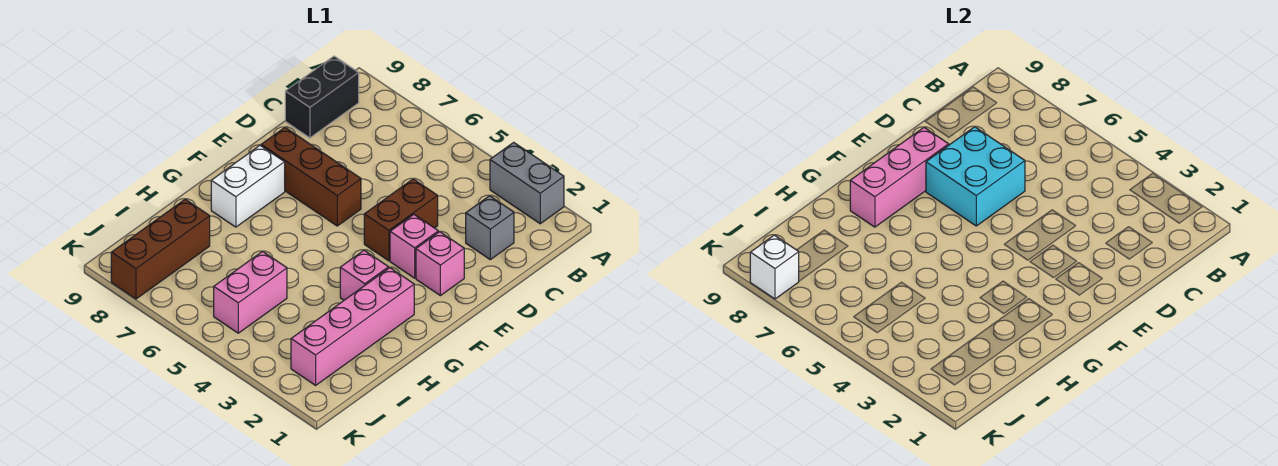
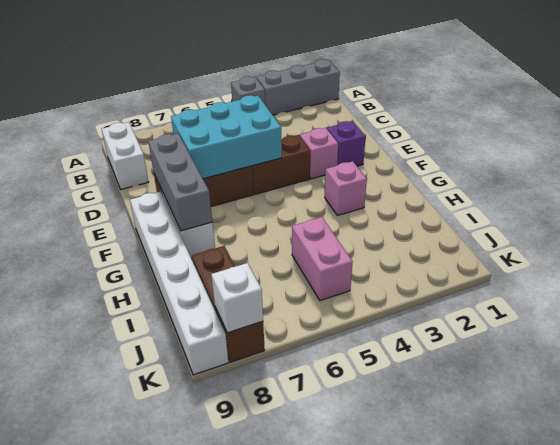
grey brick A2:A3 level 1 -> grey brick A1:A3 level 1
black brick B9:C9 level 1 -> white brick B9:C9 level 1
grey brick C2 level 1 -> grey brick A4 level 1
brown brick D4:E4 level 1 -> brown brick E4:E5 level 1
cyan brick D6:E7 level 2 -> cyan brick D5:E7 level 2
pink brick E2 level 1 -> purple brick E2 level 1
pink brick E8:G8 level 2 -> grey brick E8:G8 level 2
none -> white brick F9:K9 level 1
pink brick G2:J2 level 1 -> none

